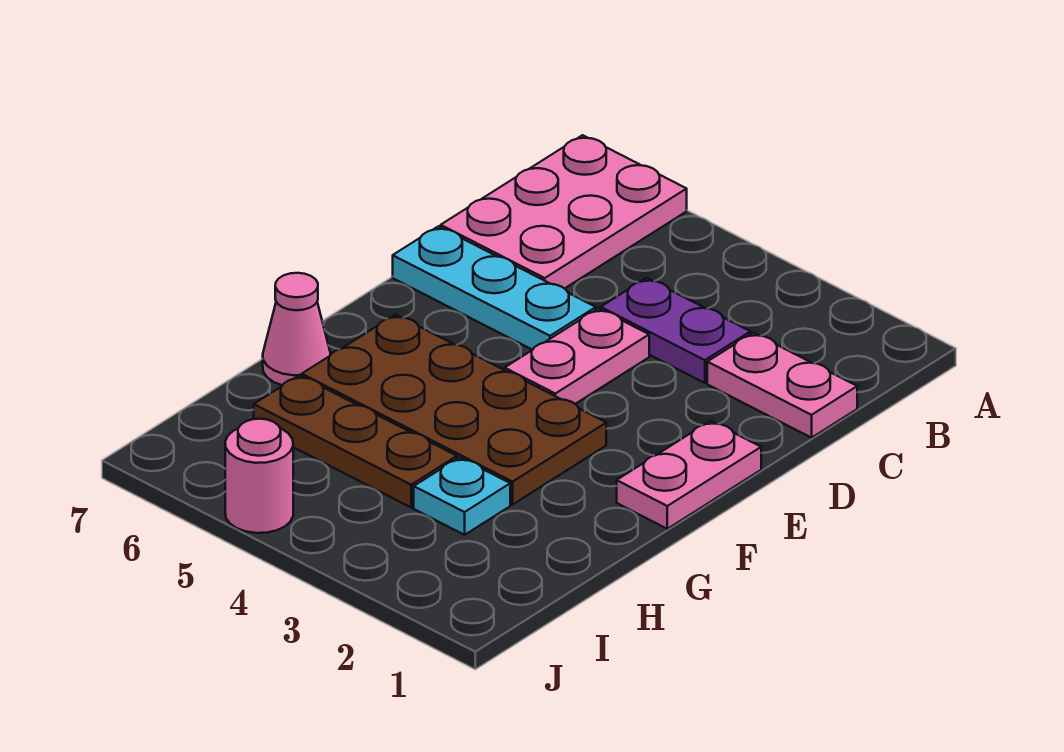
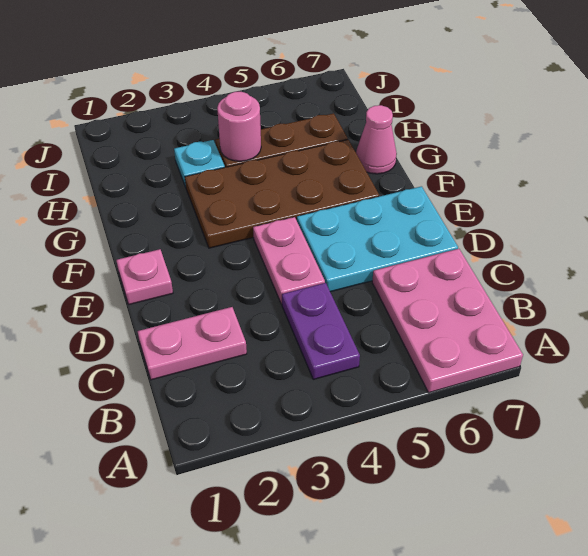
purple plate C3:C4 level 1 -> purple plate B4:C4 level 1
cyan plate D5:D7 level 1 -> cyan plate D5:E7 level 1
pink plate E1:F1 level 1 -> pink plate E1 level 1
pink round brick J5 level 1 -> pink round brick H4 level 2

